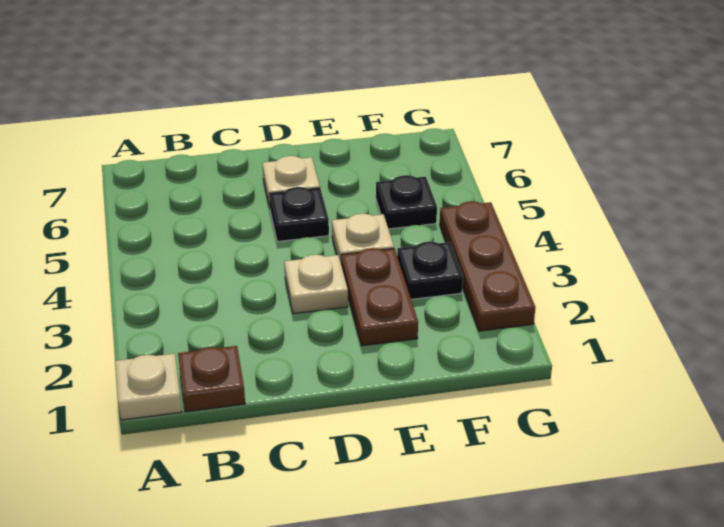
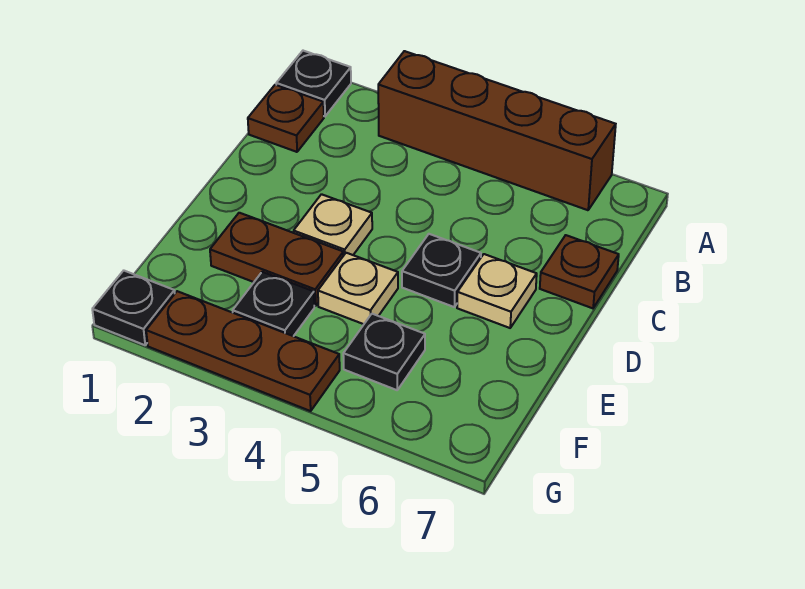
tan plate A1 level 1 -> black plate A1 level 1
none -> brown brick A3:A6 level 1
none -> brown plate C7 level 1
none -> black plate G1 level 1

